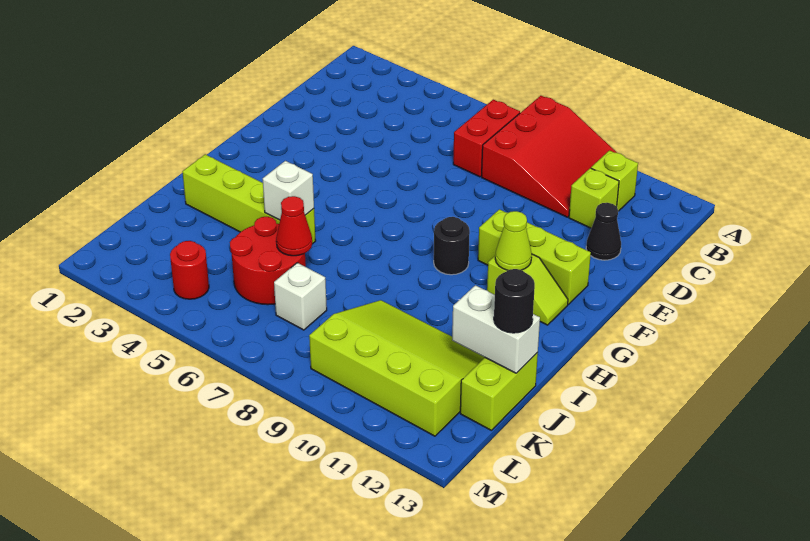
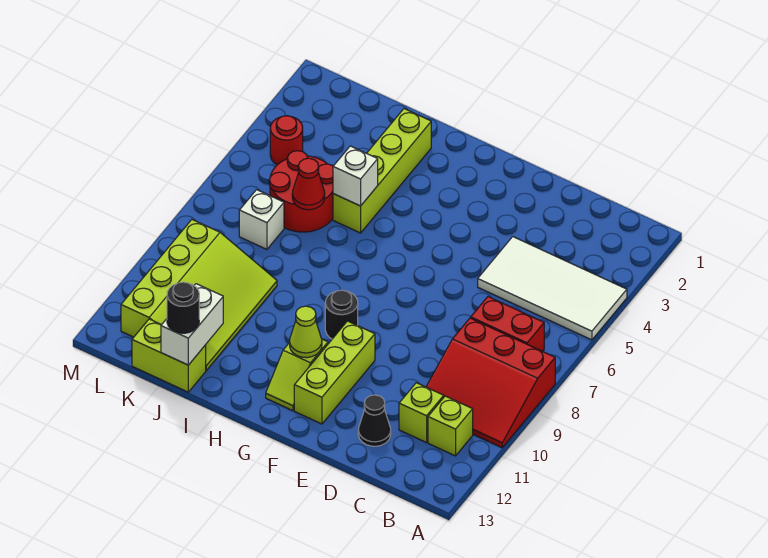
none -> white tile A4:D5 level 1

